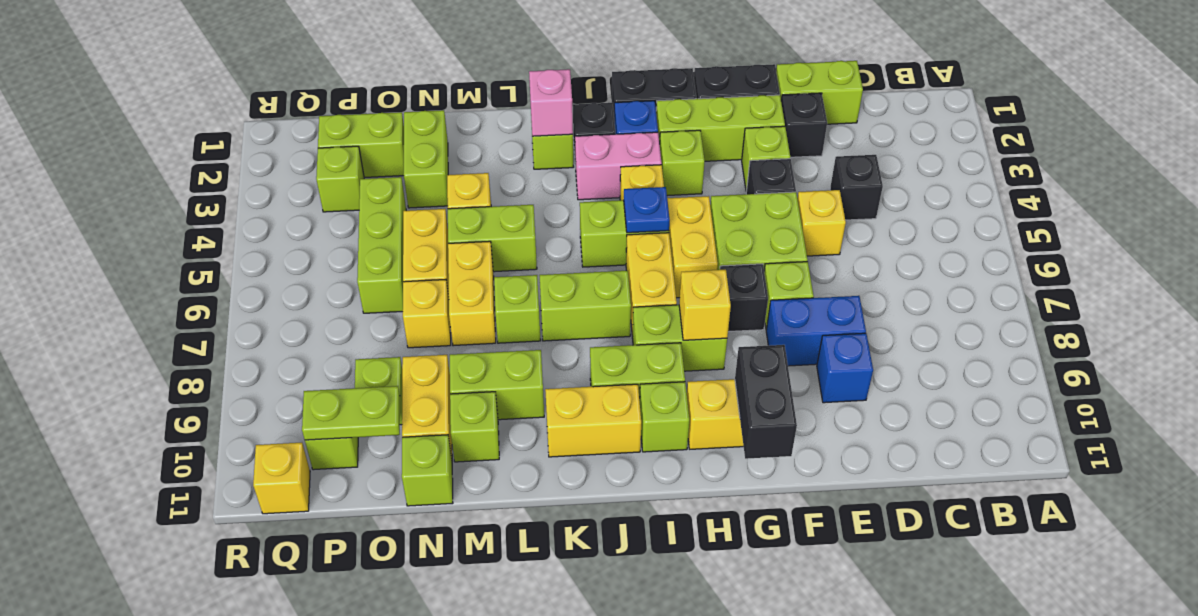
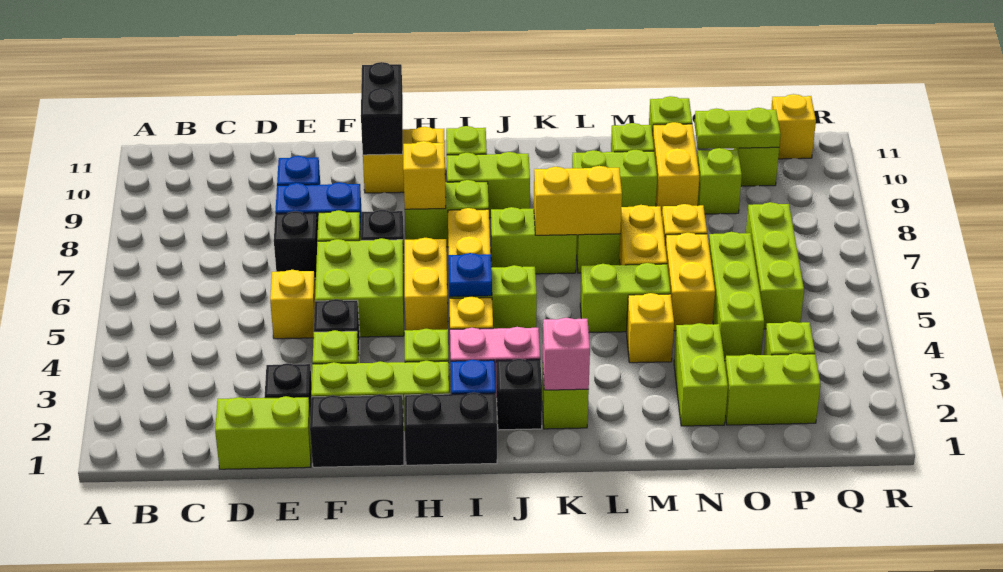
black brick D4 level 1 -> black brick E7 level 1
yellow brick J10:K10 level 1 -> yellow brick K7:L7 level 2
none -> lime brick P5:P7 level 1

